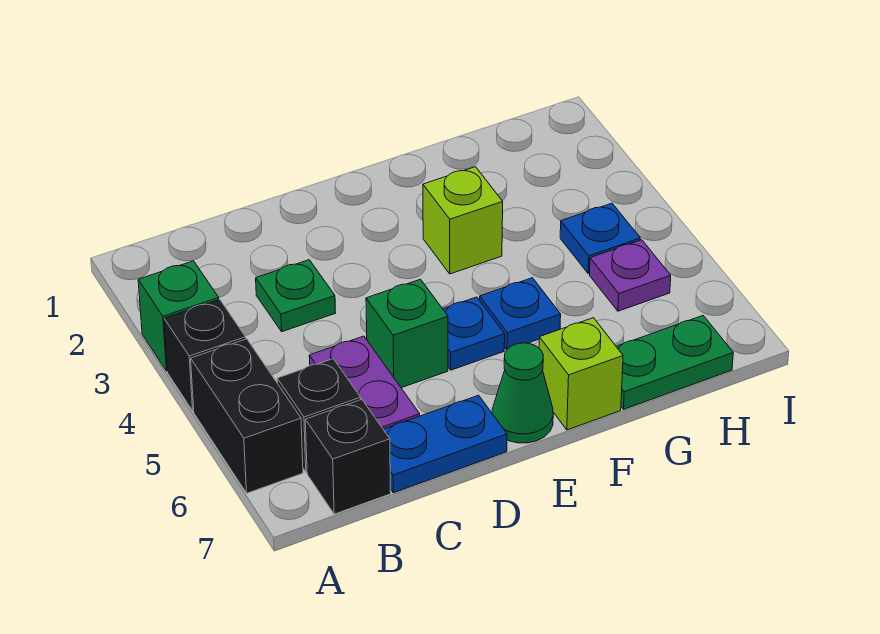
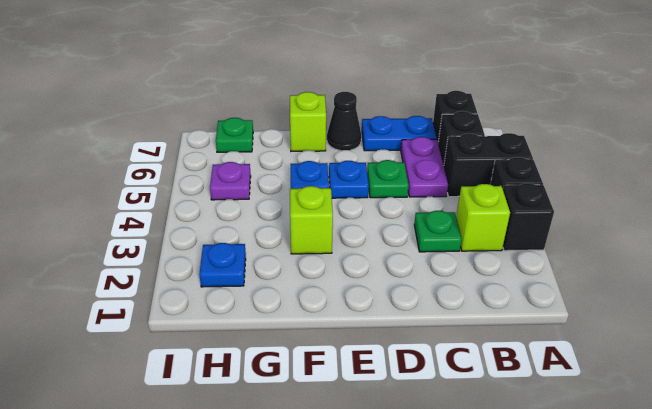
green brick A3 level 1 -> black brick A3 level 1
black brick A5:A6 level 1 -> black brick A5:B5 level 1
none -> lime brick B3 level 1
green brick D5 level 1 -> green plate D5 level 1
green cone E7 level 1 -> black cone E7 level 1
green plate G7:H7 level 1 -> green plate H7 level 1
blue plate H4 level 1 -> blue plate H2 level 1

